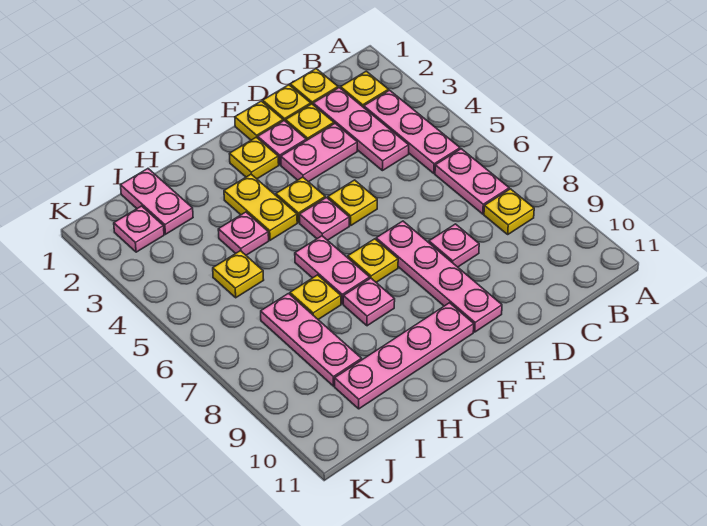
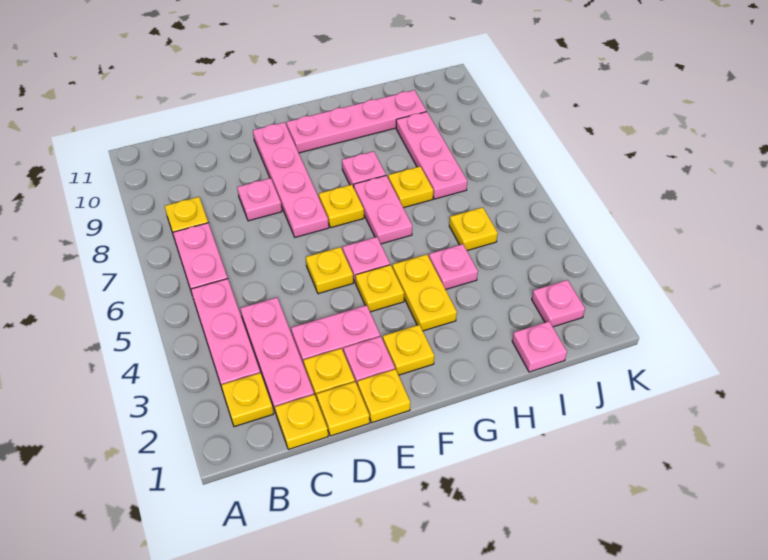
pink plate I1:I2 level 1 -> pink plate I1 level 1

